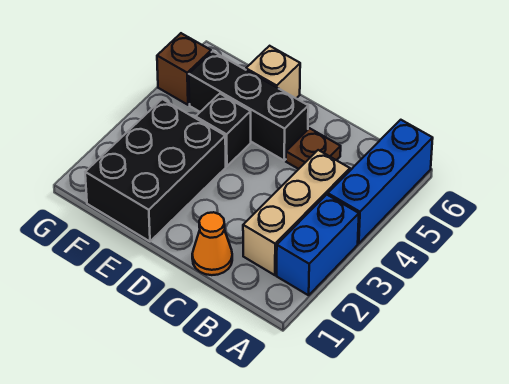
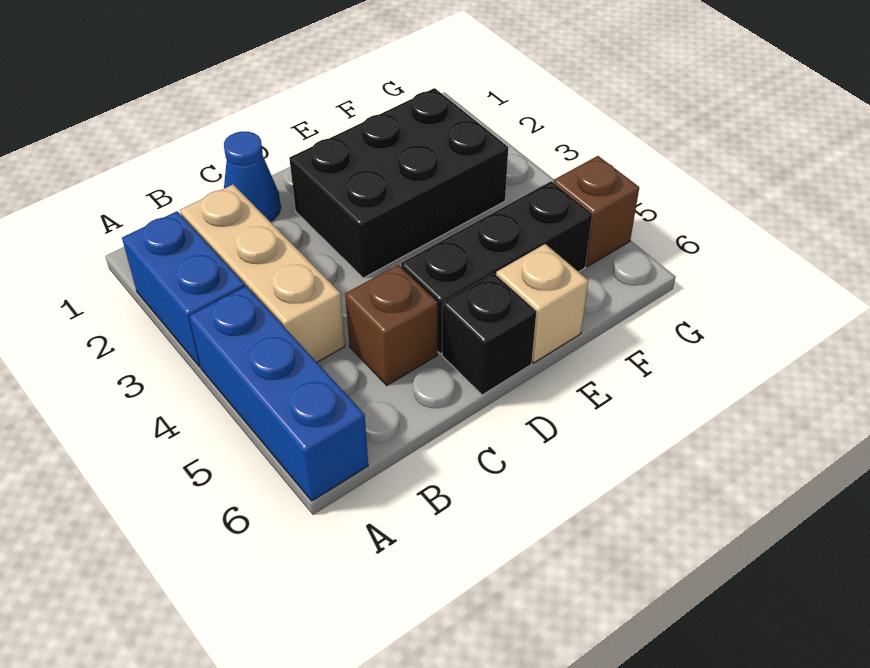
orange cone C1 level 1 -> blue cone C1 level 1
brown plate C5 level 1 -> brown brick C5 level 1
black brick E1:F3 level 1 -> black brick D2:F3 level 1
black brick E4 level 1 -> black brick D6 level 1

